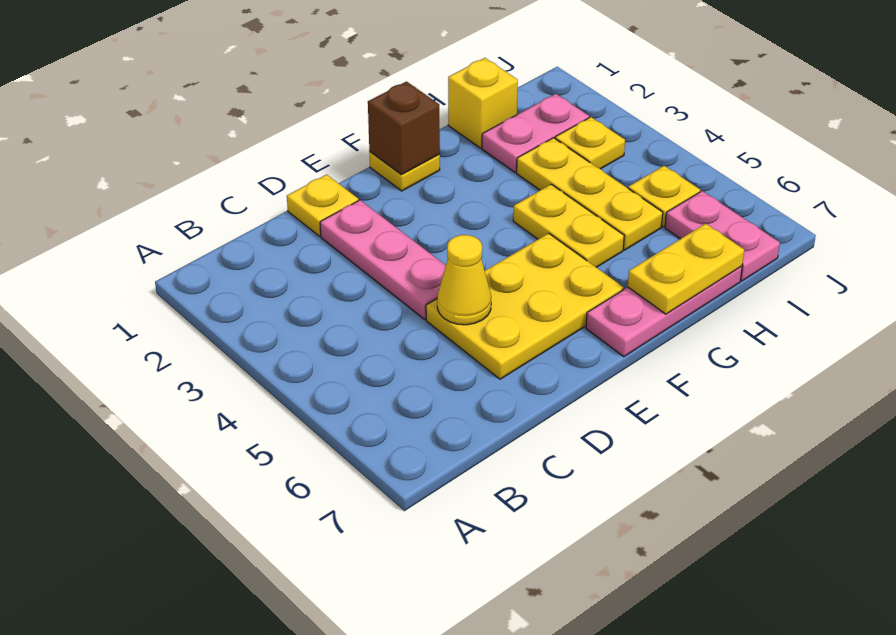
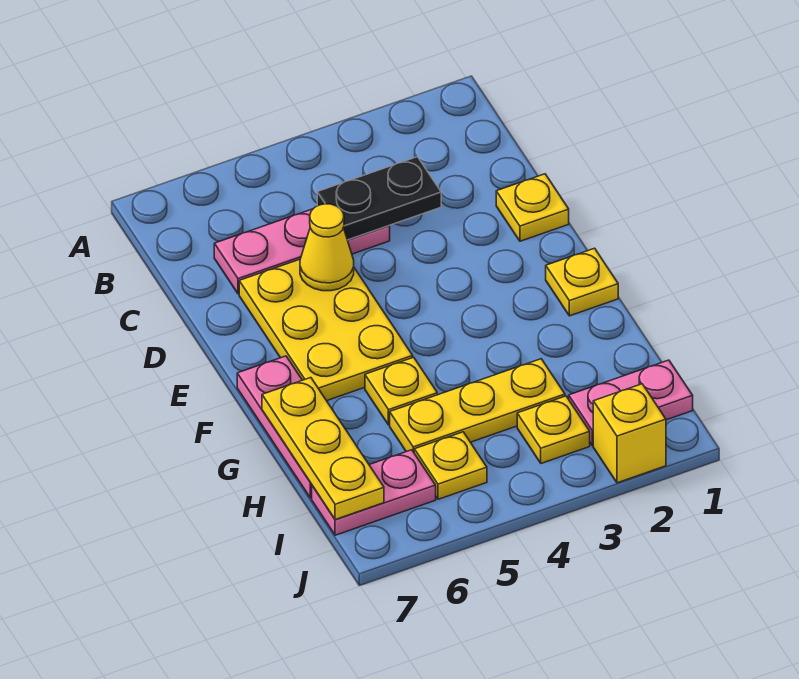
none -> black plate C3:C4 level 2
pink plate D2:D4 level 1 -> pink plate C4:C6 level 1
brown brick F1 level 2 -> none
yellow plate G4:G5 level 1 -> yellow plate G5 level 1
yellow plate G7:H7 level 2 -> yellow plate G7:I7 level 2
yellow brick H1 level 1 -> yellow brick J2 level 1
pink plate H2:I2 level 1 -> pink plate I1:I2 level 1

